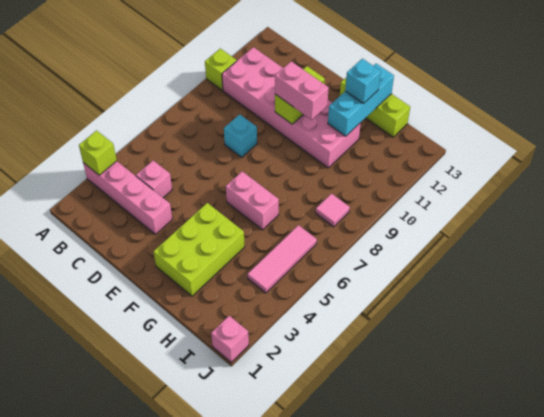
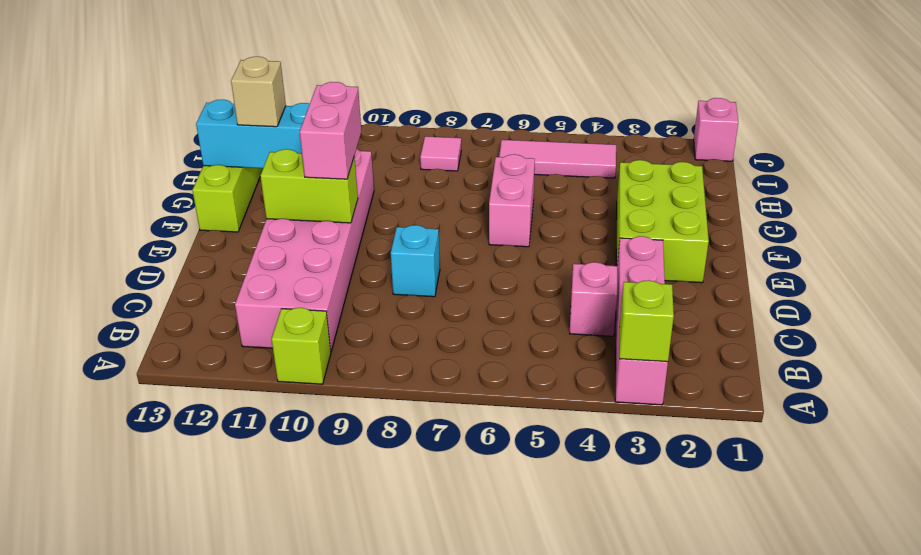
lime brick F2:G4 level 1 -> lime brick E2:G3 level 1
cyan brick G12 level 3 -> tan brick G12 level 3

